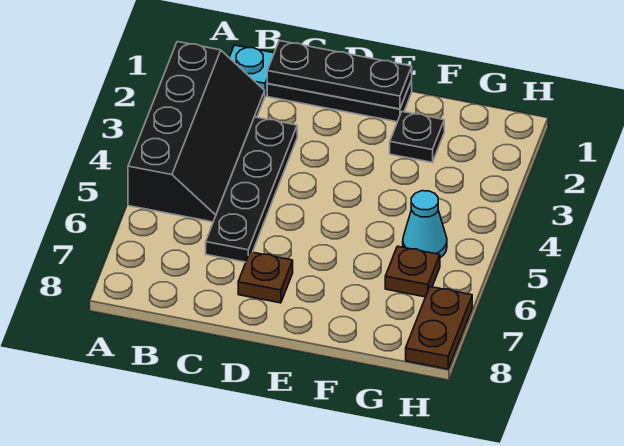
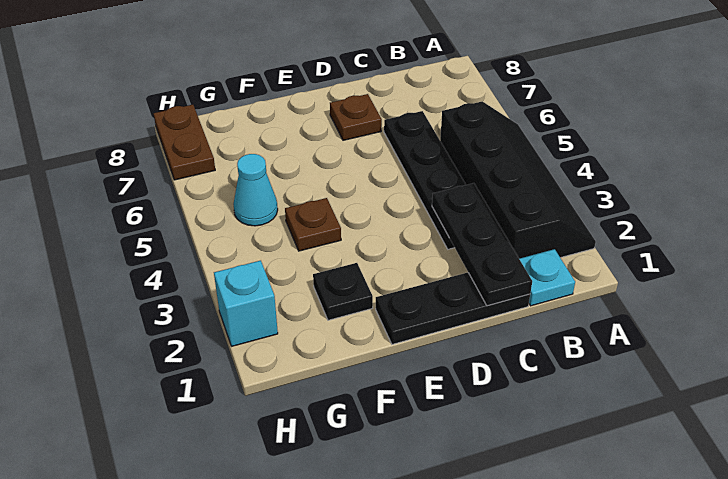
black slope A2:B5 level 1 top A -> black slope A2:B5 level 1 top B
black plate C1:E1 level 2 -> black plate C1:C3 level 2
brown plate G6 level 1 -> brown plate F4 level 1
none -> cyan brick H2 level 1

